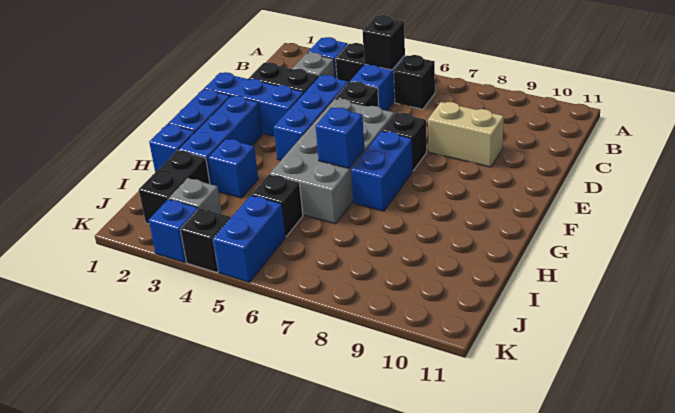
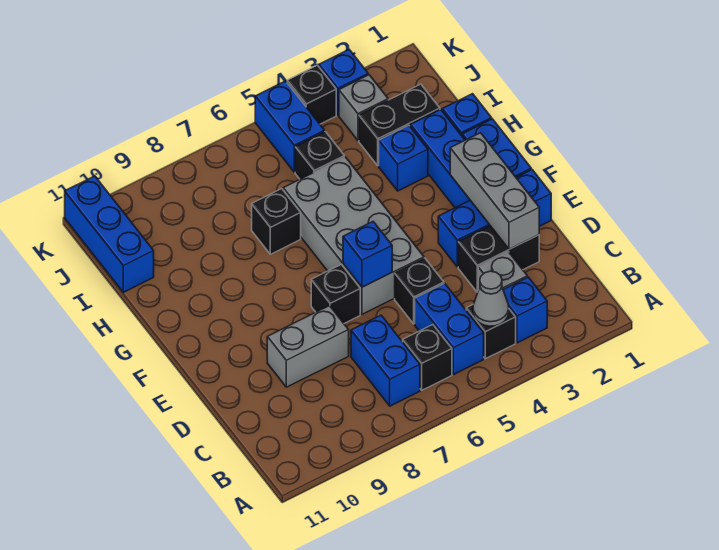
none -> grey cone B4 level 2
black brick B5 level 2 -> black brick H7 level 1
none -> grey brick D2:F2 level 2
blue brick D4:F4 level 1 -> blue brick I11:K11 level 1
tan brick D8:D9 level 1 -> grey brick D8:D9 level 1
blue brick F7:G7 level 1 -> blue brick B7:C7 level 1
blue brick G6 level 2 -> blue brick E6 level 2
black brick I2:J2 level 1 -> black brick I2:I3 level 1

